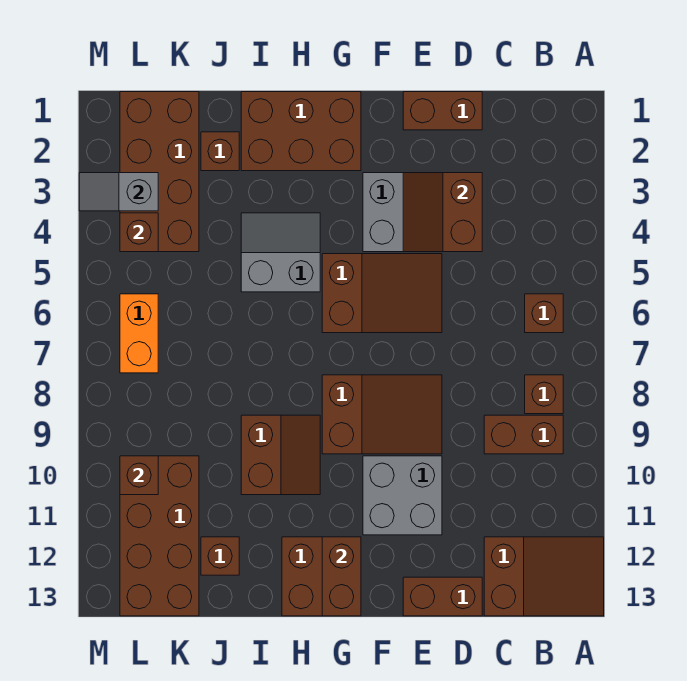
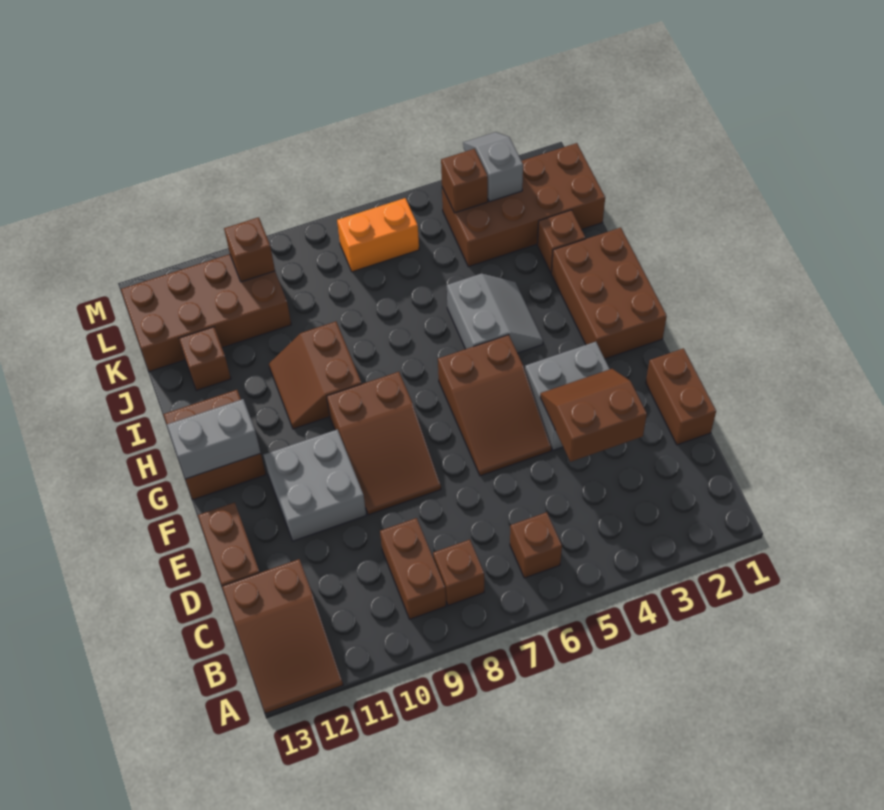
brown brick G12:G13 level 2 -> grey brick G12:G13 level 2
brown slope H9:I10 level 1 top I -> brown slope H9:I10 level 1 top 9

